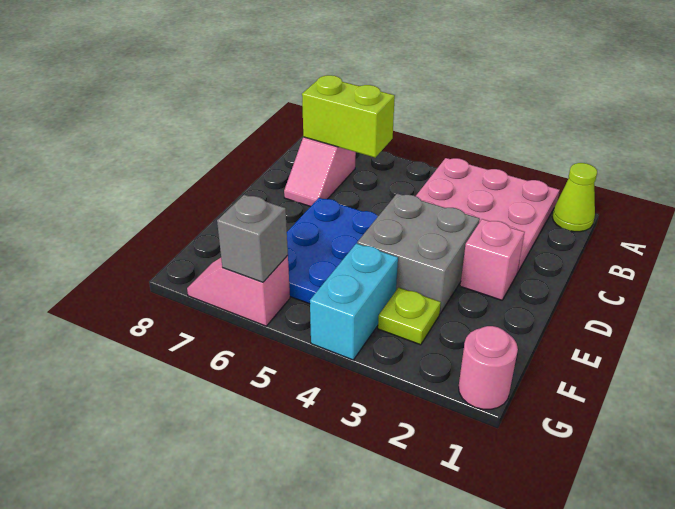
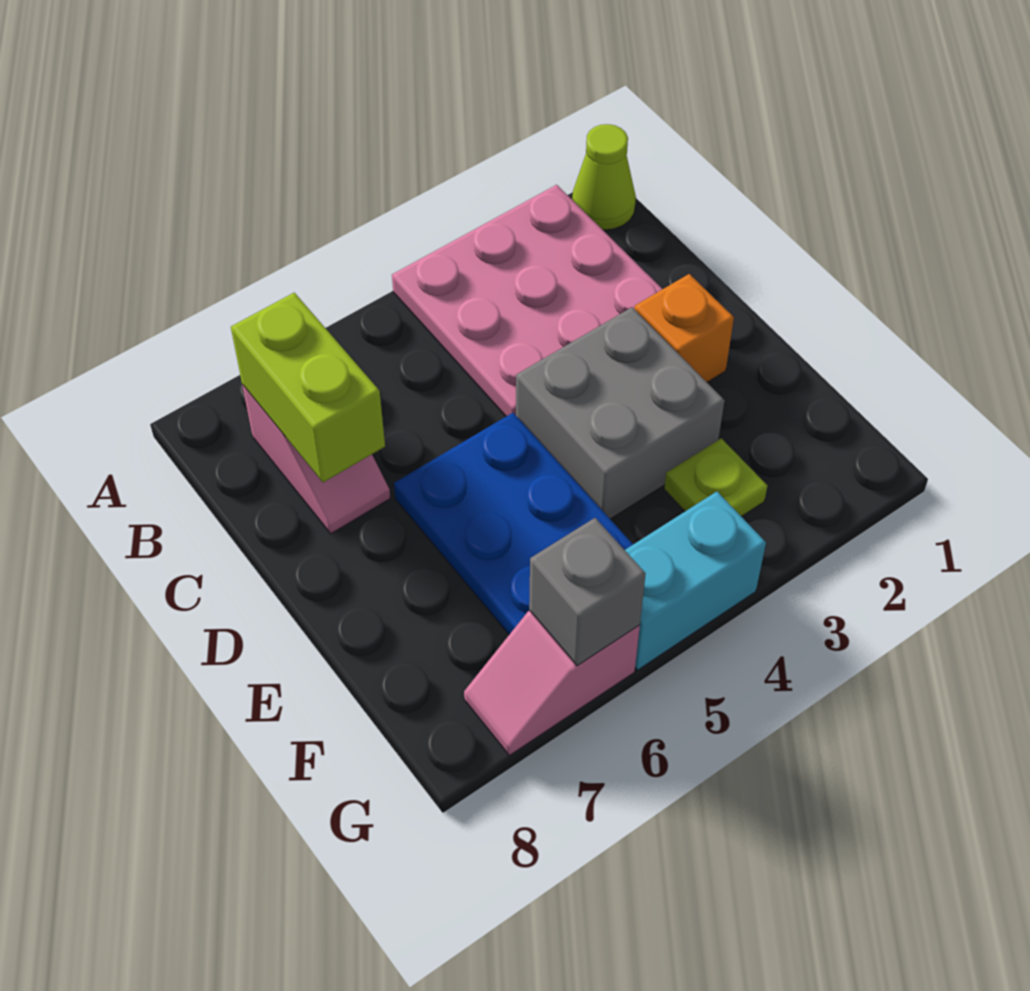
lime brick B6:B7 level 2 -> lime brick B7:C7 level 2
pink brick D2 level 1 -> orange brick D2 level 1
cyan brick F4:G4 level 1 -> cyan brick G4:G5 level 1
pink round brick G1 level 1 -> none

